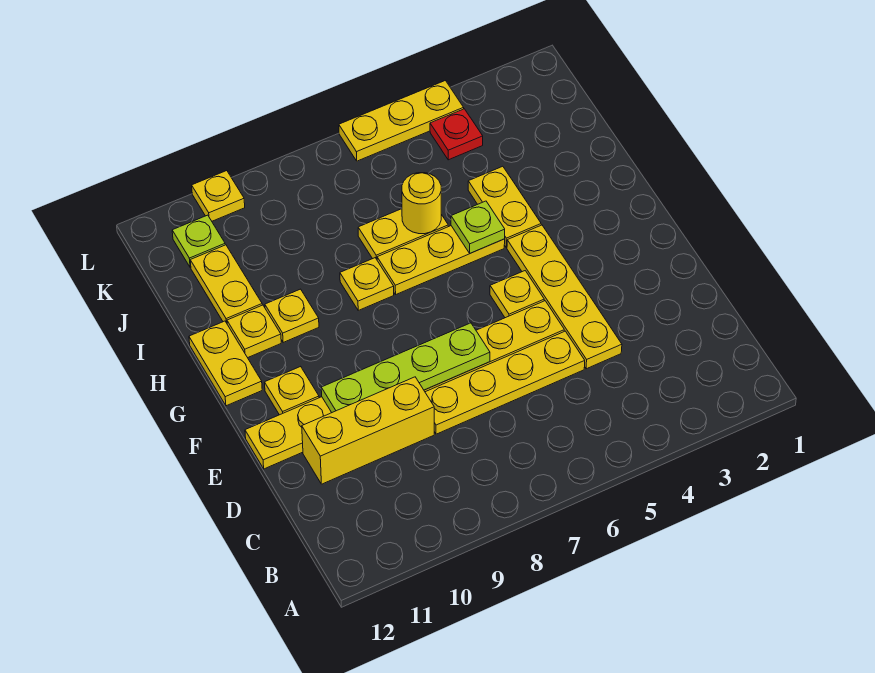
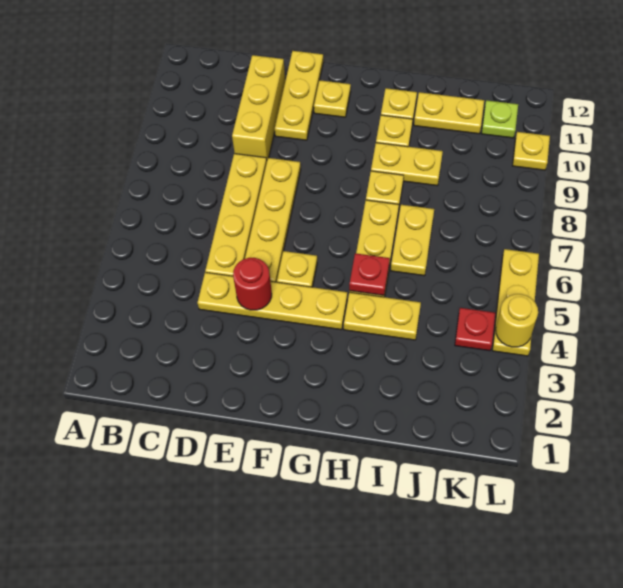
none -> red round brick E4 level 2
lime plate E7:E10 level 2 -> none
yellow plate G12:H12 level 1 -> yellow plate H9:I9 level 1
lime plate H5 level 2 -> red plate H5 level 2
yellow round brick I6 level 2 -> yellow round brick L4 level 2

